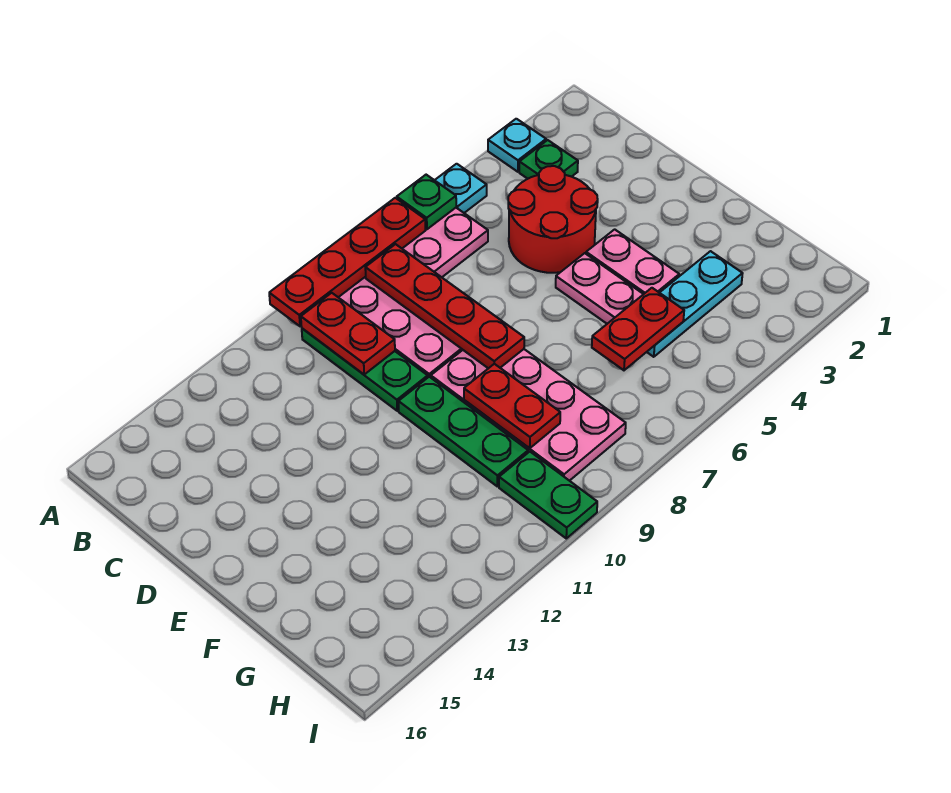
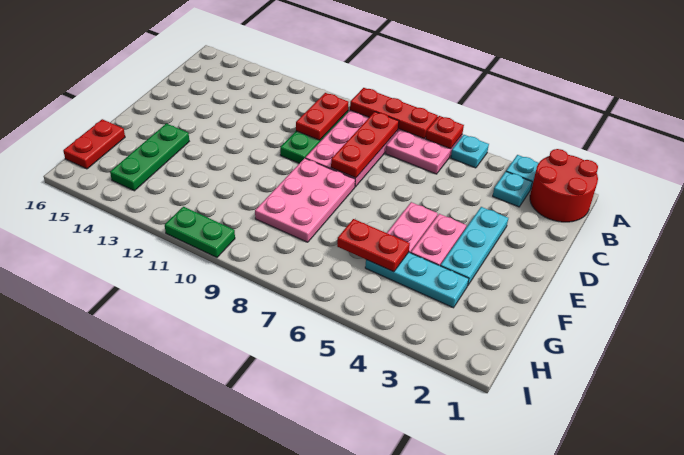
green plate A6 level 2 -> red plate A6 level 2
red plate A7:A10 level 2 -> red plate A7:A9 level 2
green plate B3 level 1 -> cyan plate B3 level 1
red plate B8:E8 level 2 -> red plate B8:D8 level 2
red round brick C4:D5 level 1 -> red round brick A1:B2 level 1
none -> cyan plate D3:F3 level 1
pink plate E8:H9 level 1 -> pink plate E8:G9 level 1
green plate E10:G10 level 1 -> green plate F14:H14 level 1
red plate F9:G9 level 2 -> red plate G16:H16 level 1
green plate H10:I10 level 1 -> green plate I10:I11 level 1

